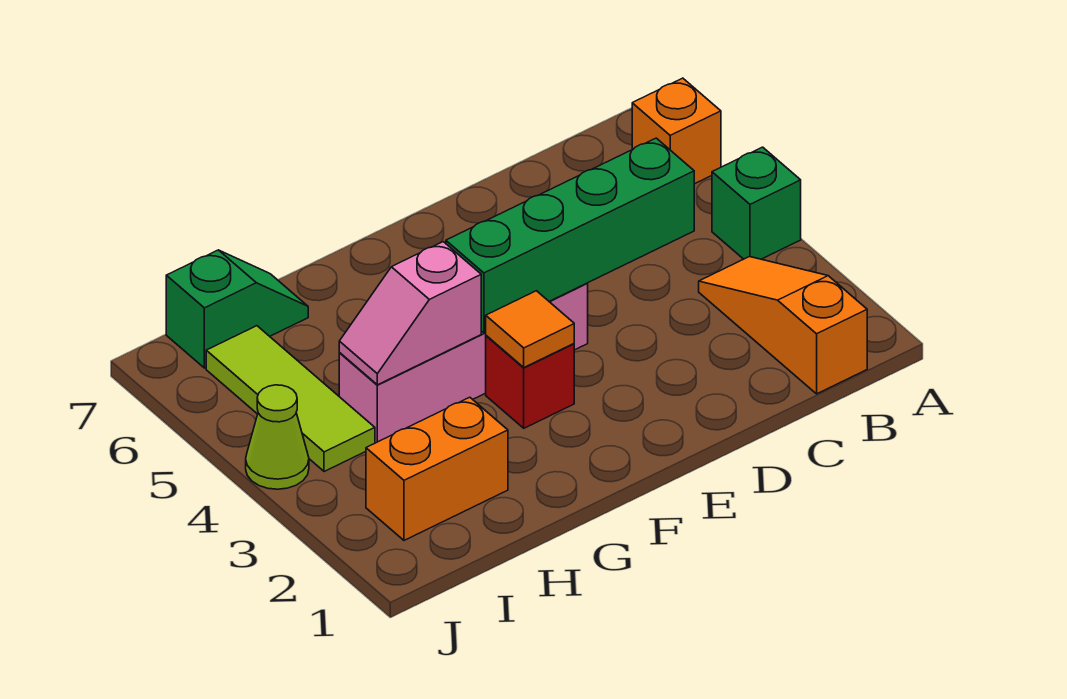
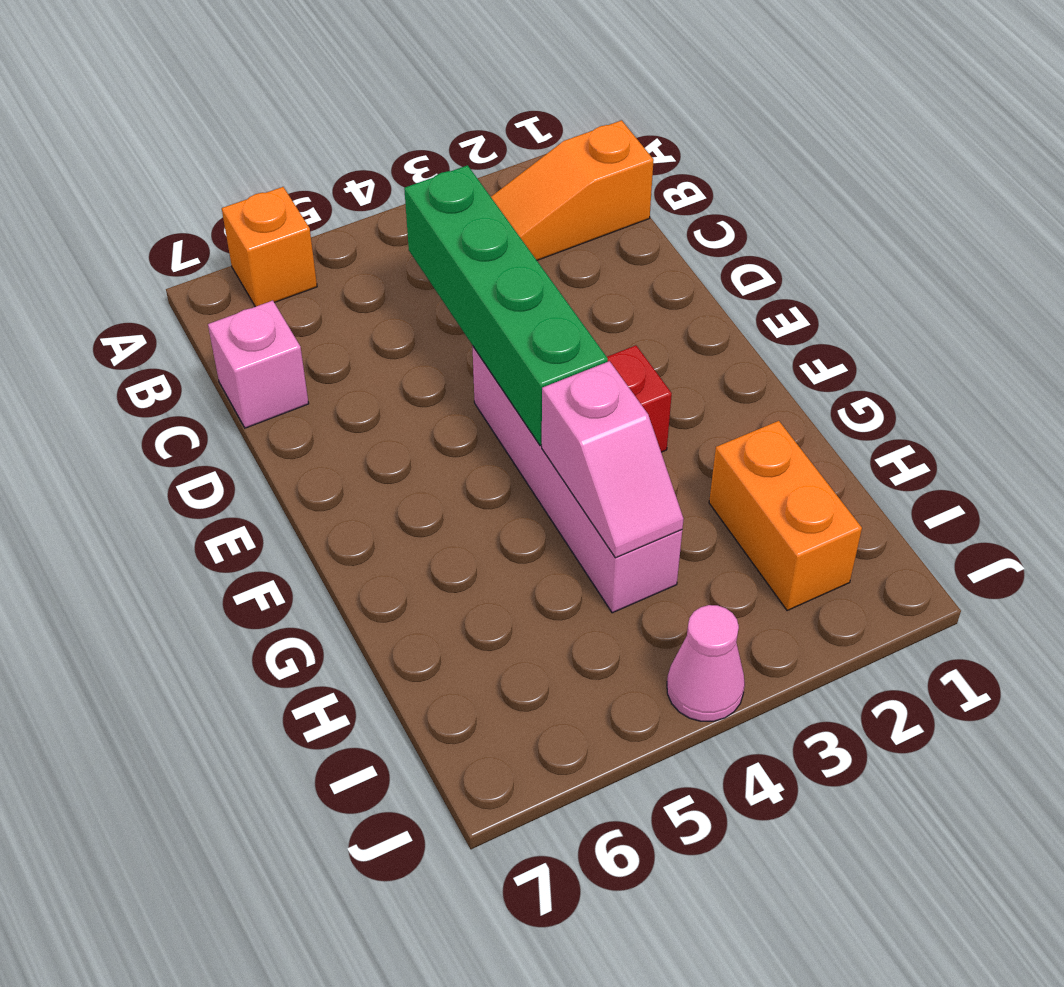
green brick A4 level 1 -> none
none -> pink brick C7 level 1
orange tile F3 level 2 -> none
green slope H7:I7 level 1 top I -> none
lime tile I4:I6 level 1 -> none
lime cone J4 level 1 -> pink cone J4 level 1

